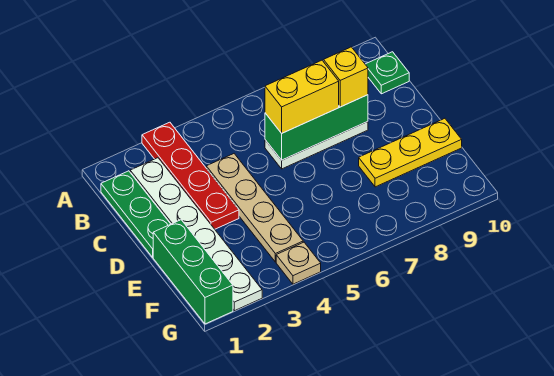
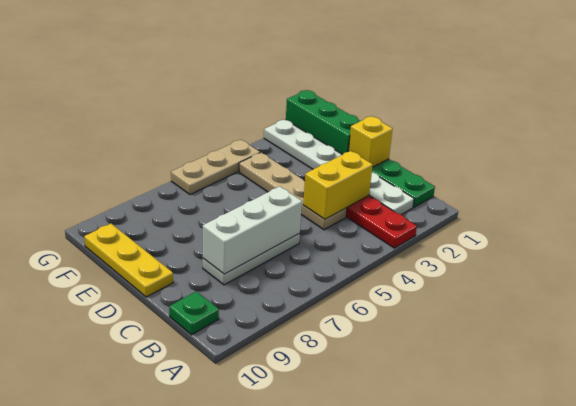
green brick C6:C8 level 2 -> white brick C6:C8 level 2
yellow brick C6:C7 level 3 -> yellow brick C3:C4 level 2
yellow brick C8 level 3 -> yellow brick D1 level 2
yellow plate E8:E10 level 1 -> yellow plate D10:F10 level 1
tan plate G4 level 1 -> tan plate G4:G6 level 1

